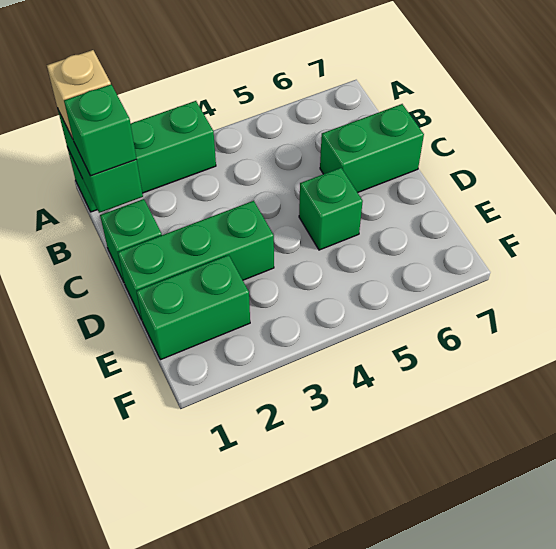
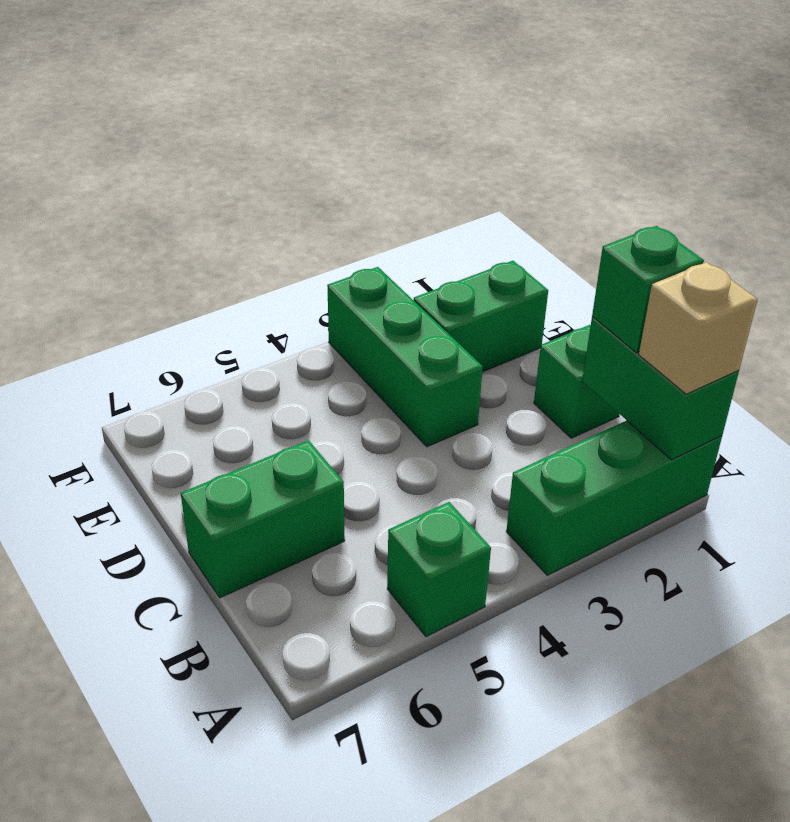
green brick D1:D3 level 1 -> green brick D3:F3 level 1
green brick D5 level 1 -> green brick A5 level 1

